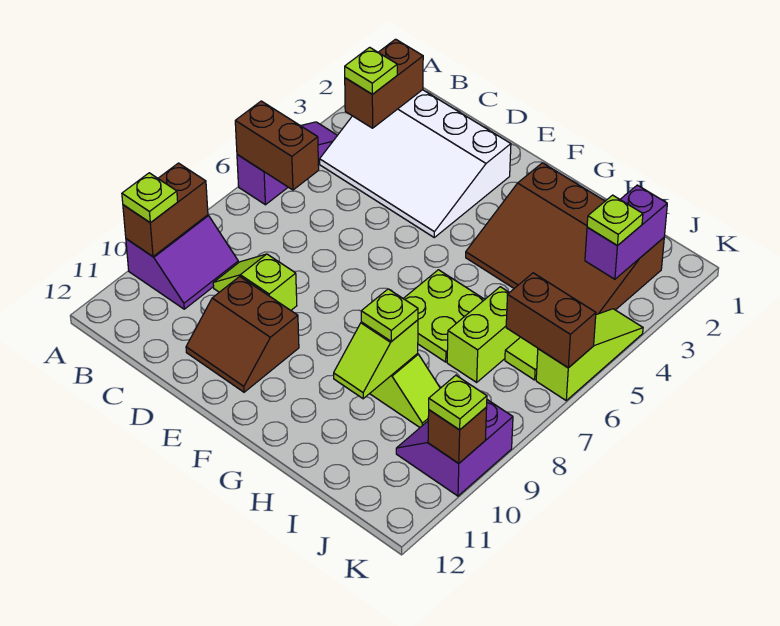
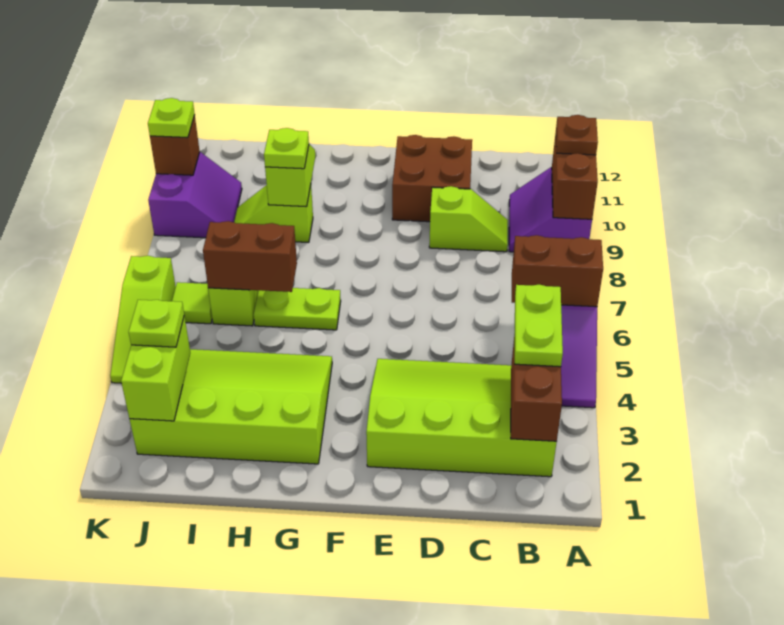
lime plate A10 level 3 -> brown plate A10 level 3
white slope B2:E4 level 1 top 2 -> lime slope B2:E4 level 1 top 2
lime plate B3 level 3 -> lime plate B3:B4 level 3
brown slope D10:E11 level 1 top 10 -> brown brick D10:E11 level 1
brown slope G2:J4 level 1 top 2 -> lime slope G2:J4 level 1 top 2
lime plate G6:H7 level 1 -> lime plate G6:H6 level 1
purple brick J2:J3 level 2 -> lime brick J2:J3 level 2
brown brick J6:K6 level 2 -> brown brick H6:I6 level 2

